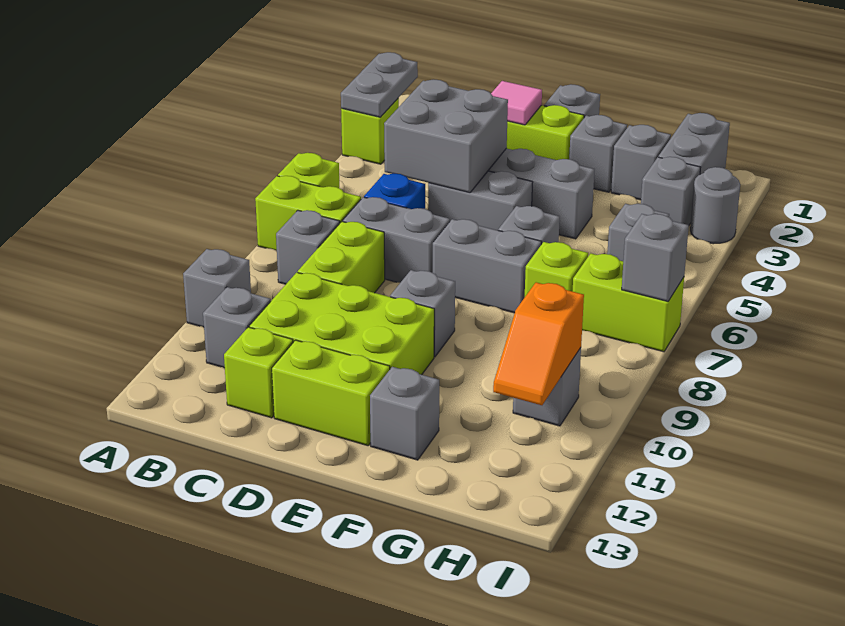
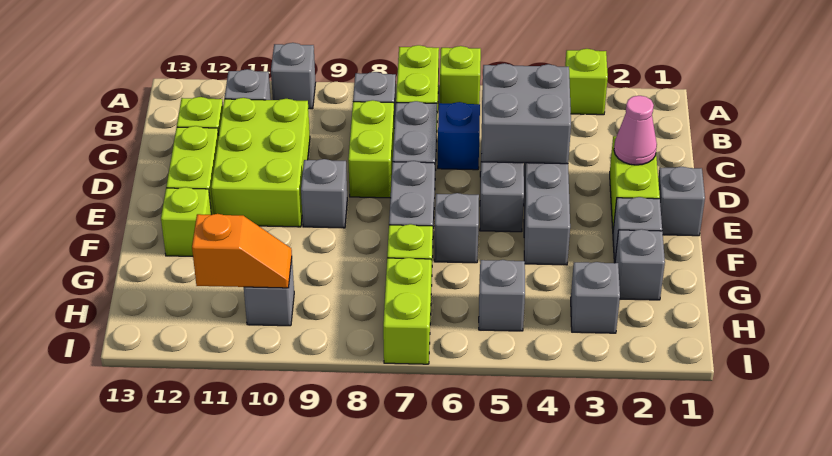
grey plate A2:A3 level 2 -> none
lime brick C8:C9 level 1 -> lime brick C8:D8 level 1
pink tile D2 level 2 -> pink cone D2 level 2
grey brick F12 level 1 -> lime brick F12 level 1
grey brick H1:H2 level 1 -> none
orange slope H10:H11 level 2 top 10 -> orange slope H10:H11 level 2 top 11
grey round brick I3 level 1 -> none
grey brick I7 level 2 -> none

